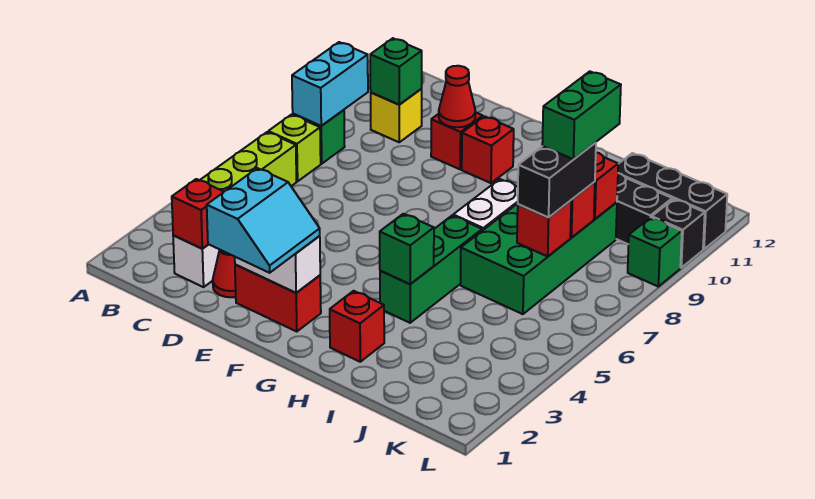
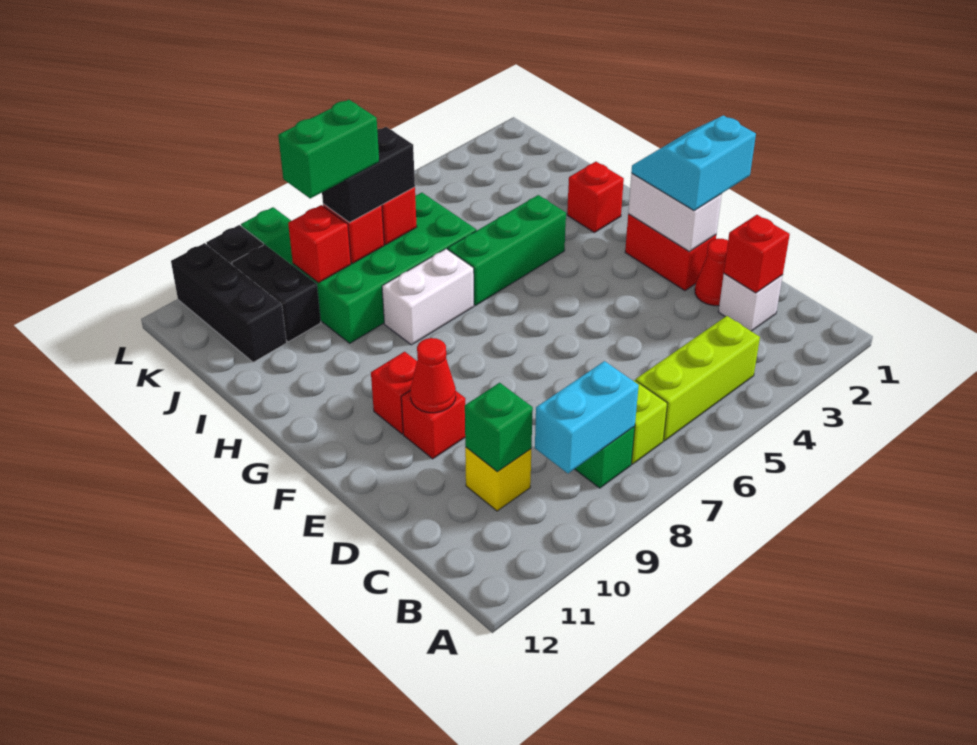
green brick H4 level 2 -> none

